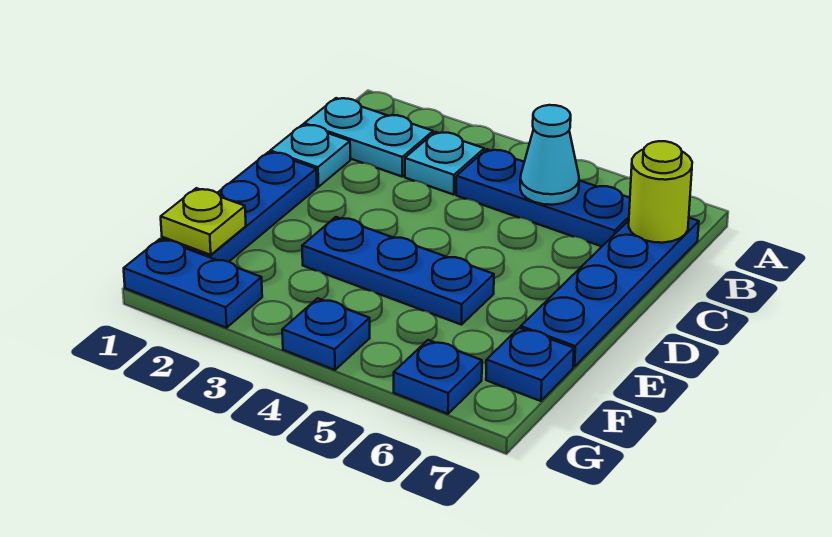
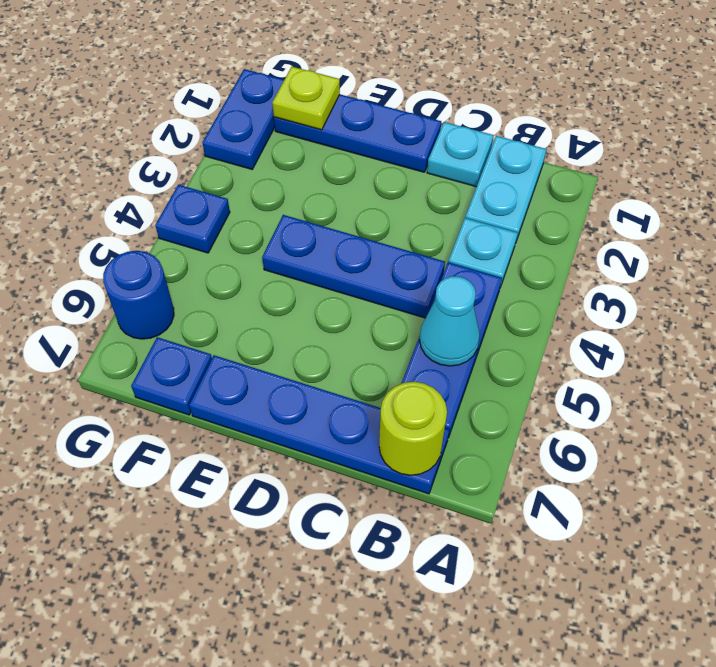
blue plate E3:E5 level 1 -> blue plate C4:E4 level 1
blue plate G6 level 1 -> blue round brick G6 level 1

